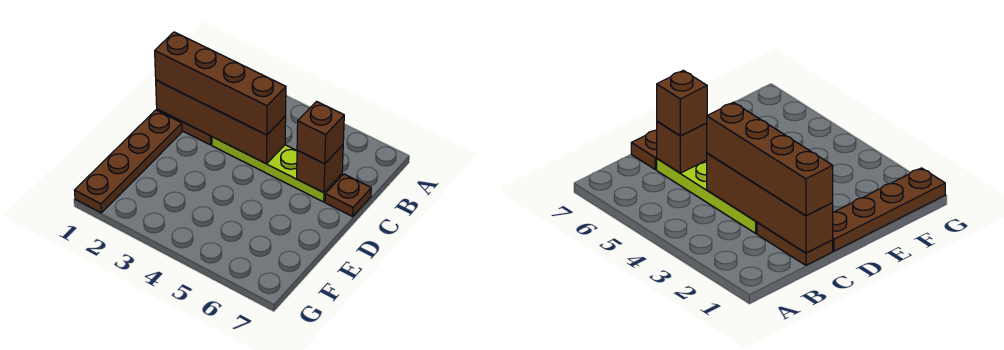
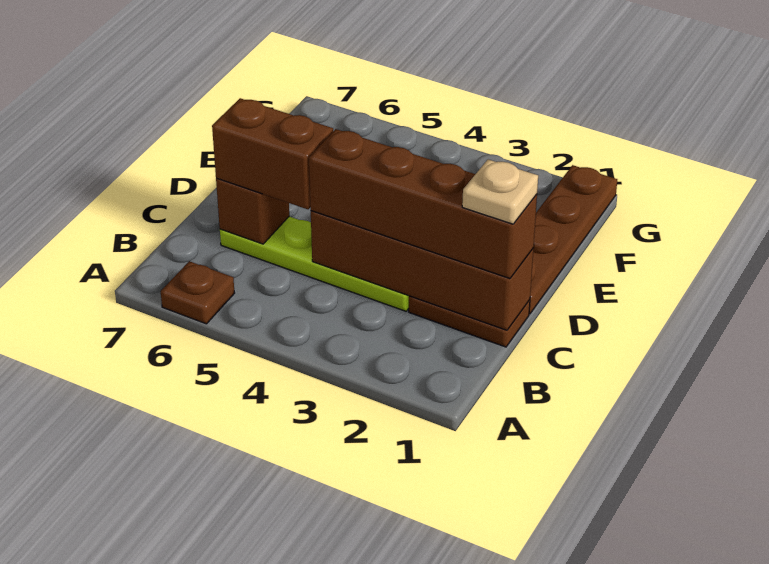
none -> tan plate C1 level 4
brown brick C6 level 3 -> brown brick C5:C6 level 3
brown plate C7 level 1 -> brown plate A6 level 1

